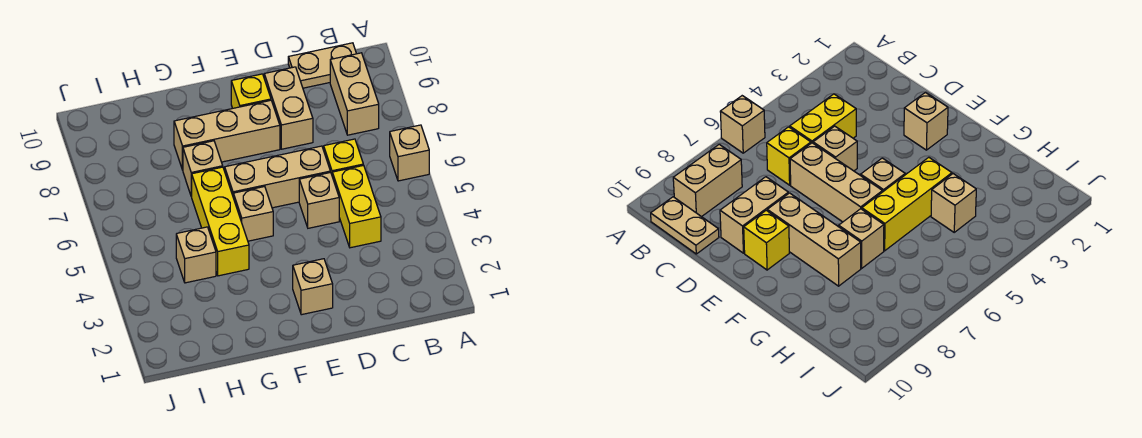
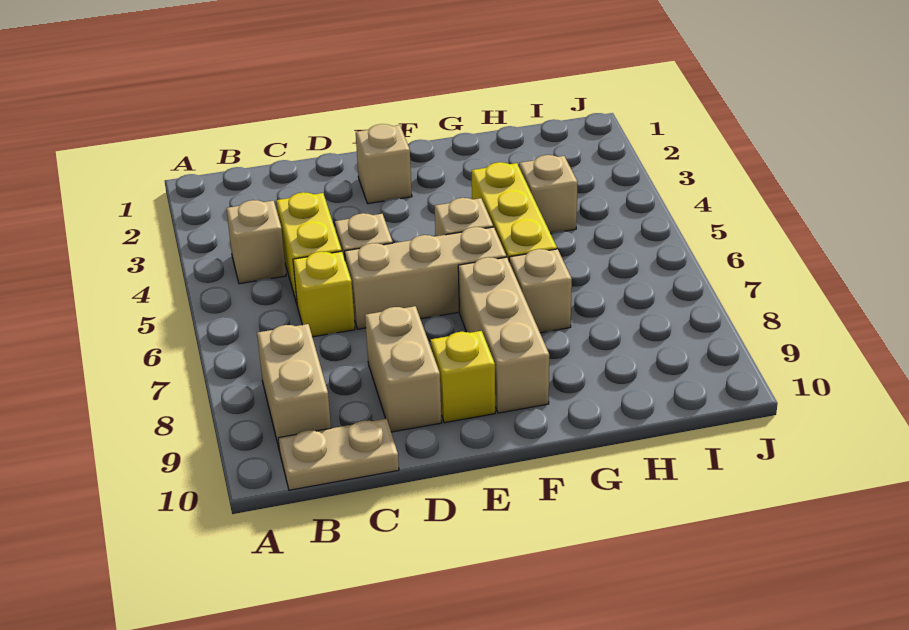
tan brick A6 level 1 -> tan brick B4 level 1
tan brick E8:G8 level 1 -> tan brick F7:F9 level 1

